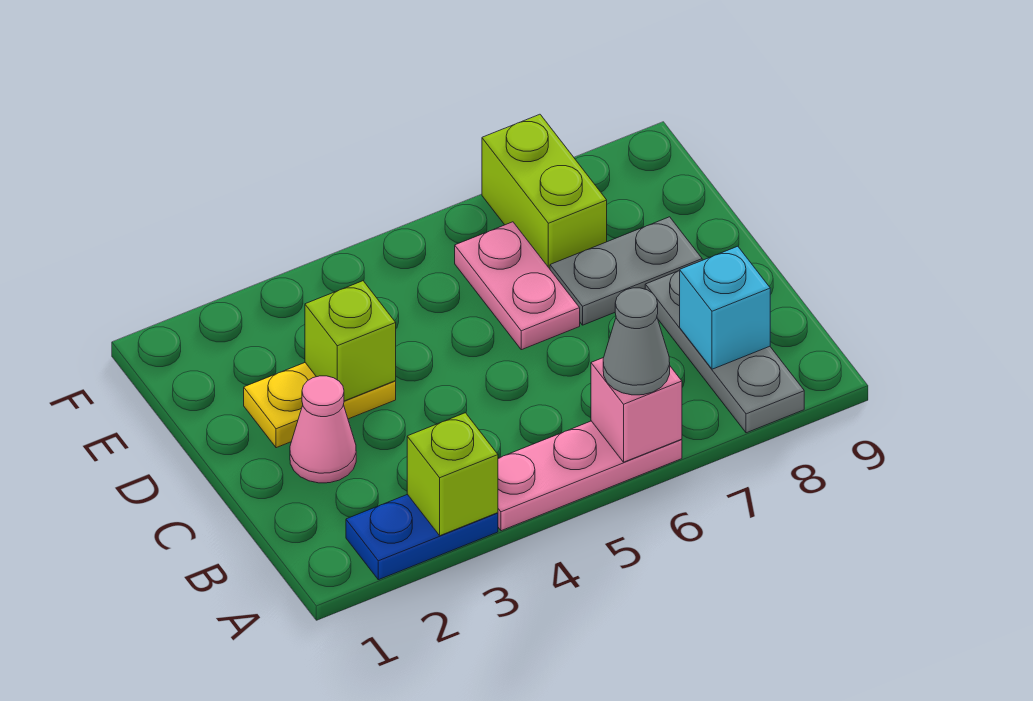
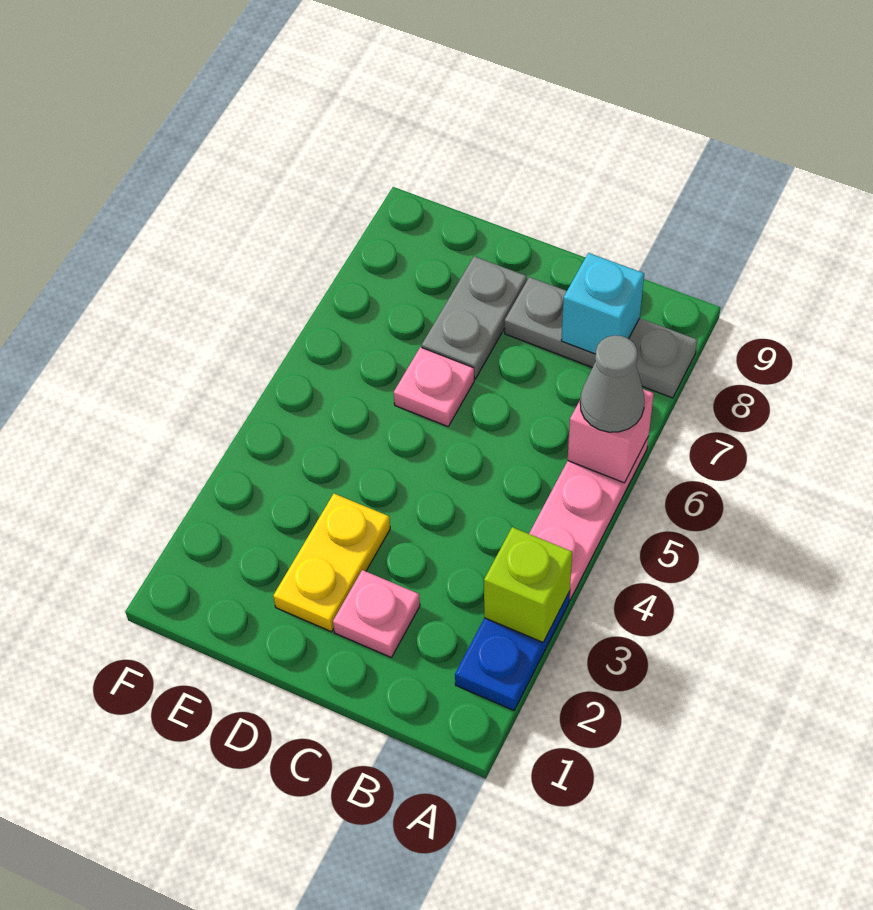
pink cone C2 level 1 -> pink plate C2 level 1
lime brick D3 level 2 -> none
pink plate D6:E6 level 1 -> pink plate D6 level 1
lime brick E7:F7 level 1 -> none

